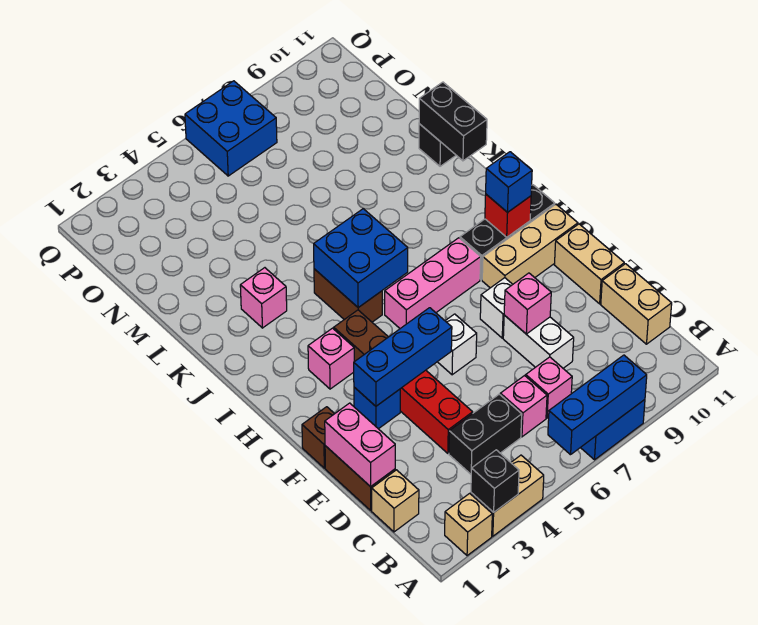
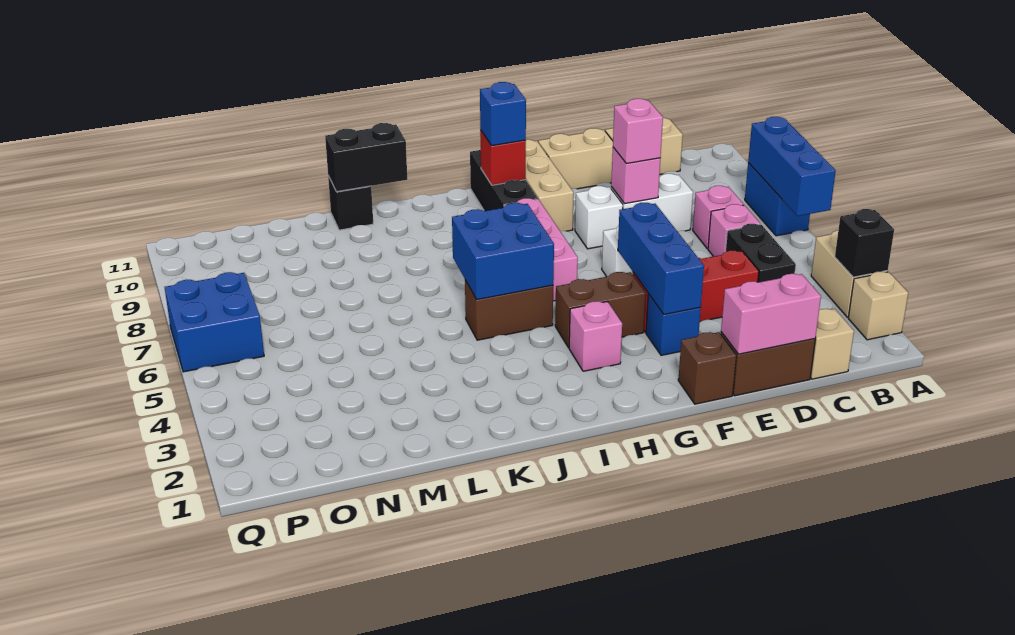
pink brick K3 level 1 -> pink brick E8 level 3

